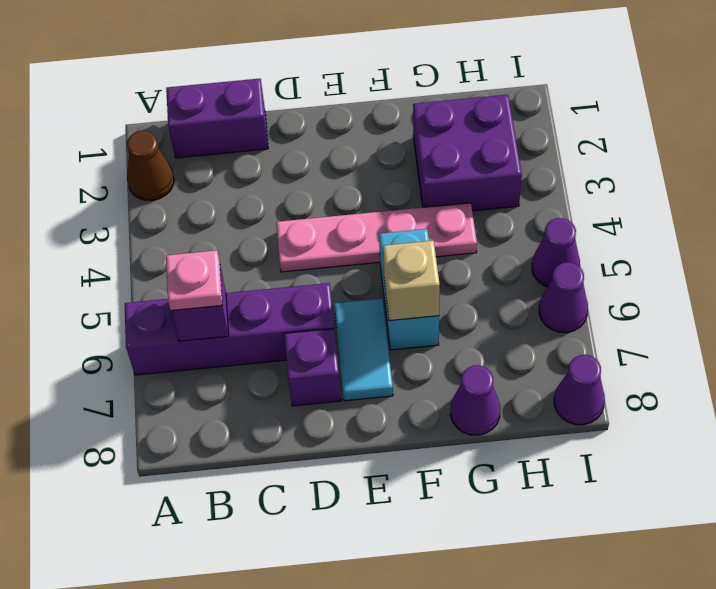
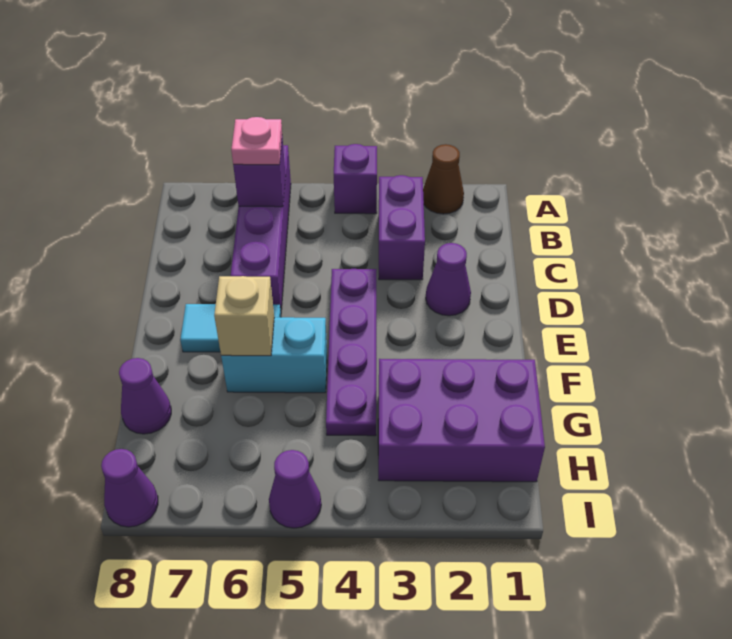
purple brick B1:C1 level 1 -> purple brick B3:C3 level 1
pink plate D4:G4 level 1 -> purple plate D4:G4 level 1
purple brick D7 level 1 -> purple brick A4 level 1
purple brick G2:H3 level 1 -> purple brick G1:H3 level 1
purple cone I6 level 1 -> purple cone D2 level 1

